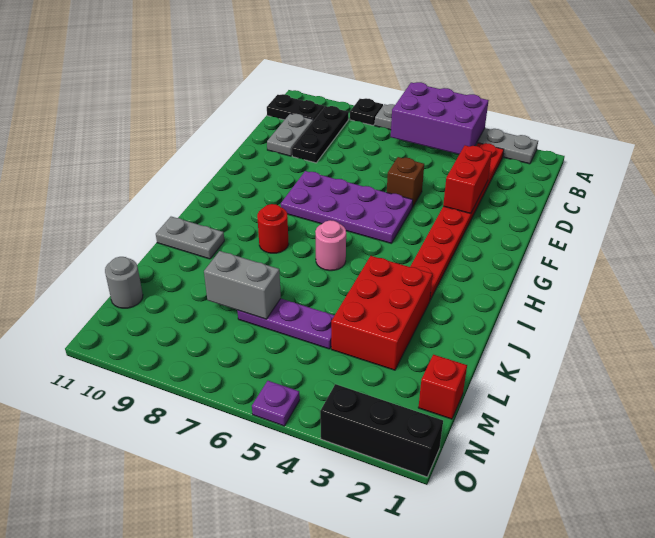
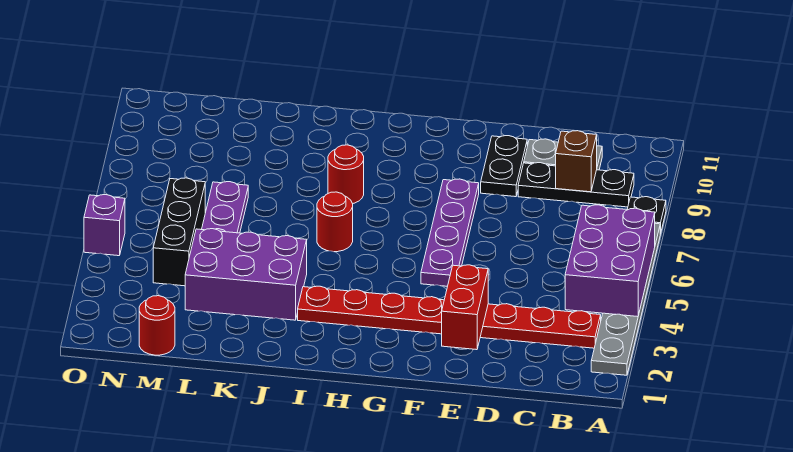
black plate B10:B11 level 1 -> black plate E9:E10 level 1
red brick D3:E3 level 2 -> red brick E2:E3 level 2
brown brick E5 level 1 -> brown brick C9 level 2
purple plate F5:G8 level 1 -> purple plate F5:F8 level 1
pink round brick I6 level 1 -> red round brick I6 level 1
red brick J3:L4 level 1 -> purple brick J3:L4 level 1
grey plate J10:J11 level 1 -> none
grey brick L7:L8 level 2 -> none
red brick M1 level 1 -> red round brick M1 level 1
grey round brick M11 level 1 -> none
black brick O1:O3 level 1 -> black brick M4:M6 level 1
purple plate O5 level 1 -> purple brick O5 level 1

